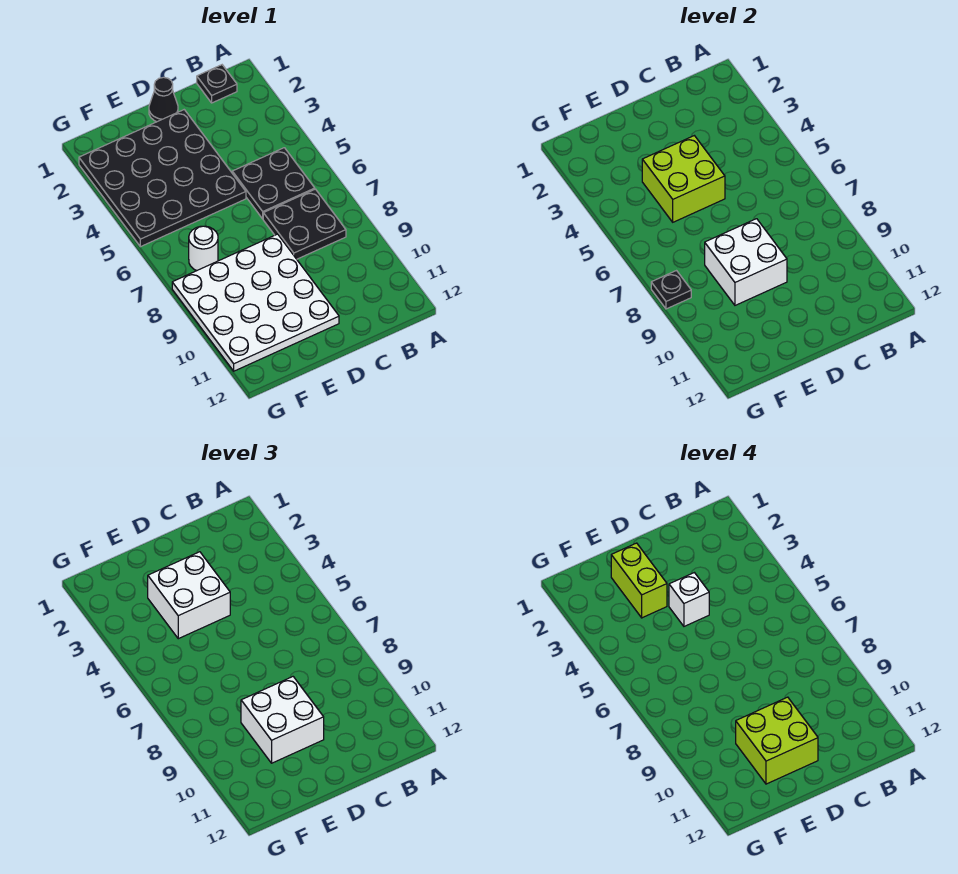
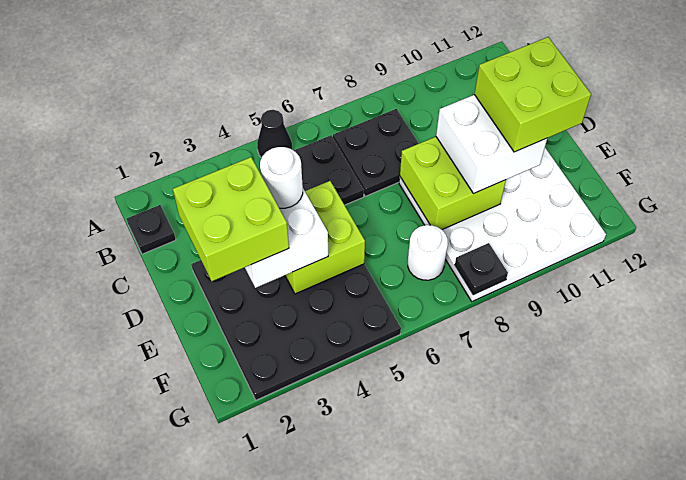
black cone D1 level 1 -> black cone A5 level 1
white brick D4 level 4 -> white round brick D4 level 4
white brick D8:E9 level 2 -> lime brick D8:E9 level 2
lime brick E2:E3 level 4 -> lime brick D2:E3 level 4

